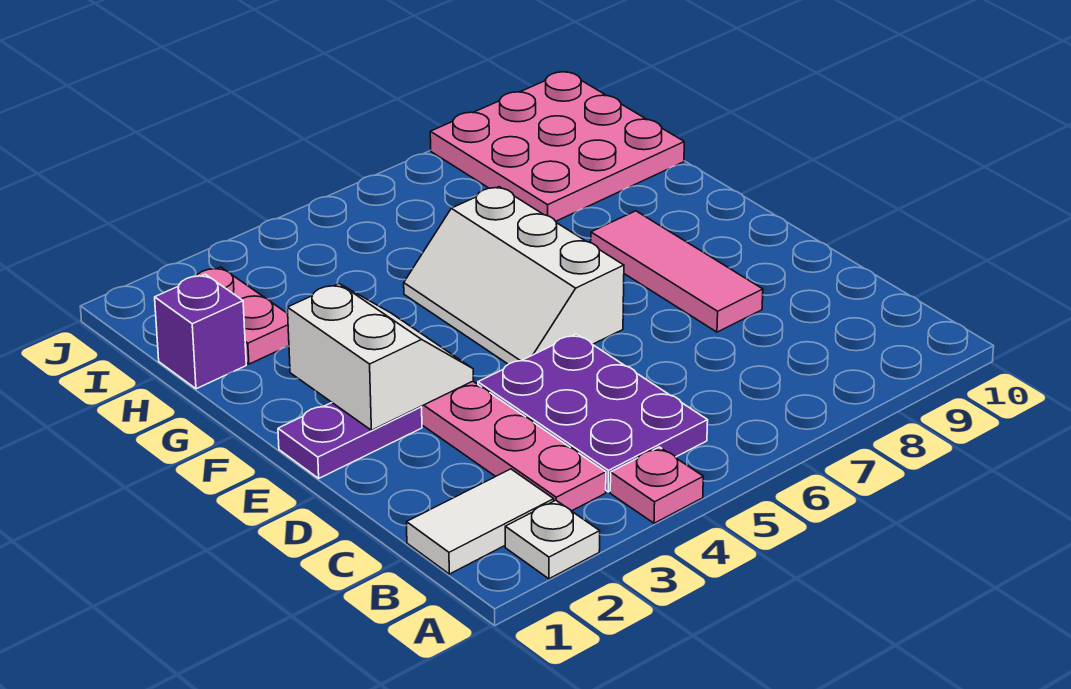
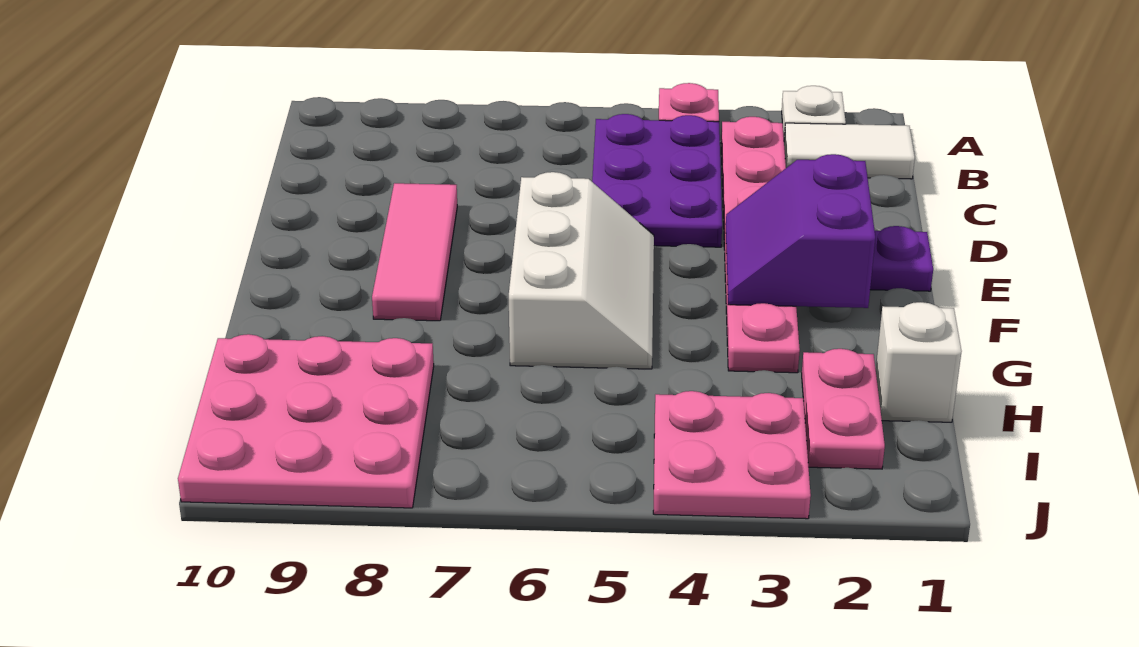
white slope E2:F3 level 2 top 2 -> purple slope E2:F3 level 2 top 2
purple brick H1 level 1 -> white brick H1 level 1
none -> pink plate I3:J4 level 1

